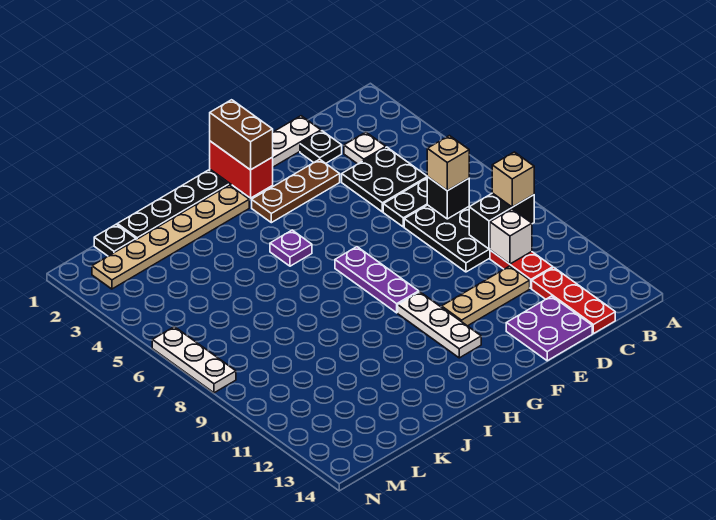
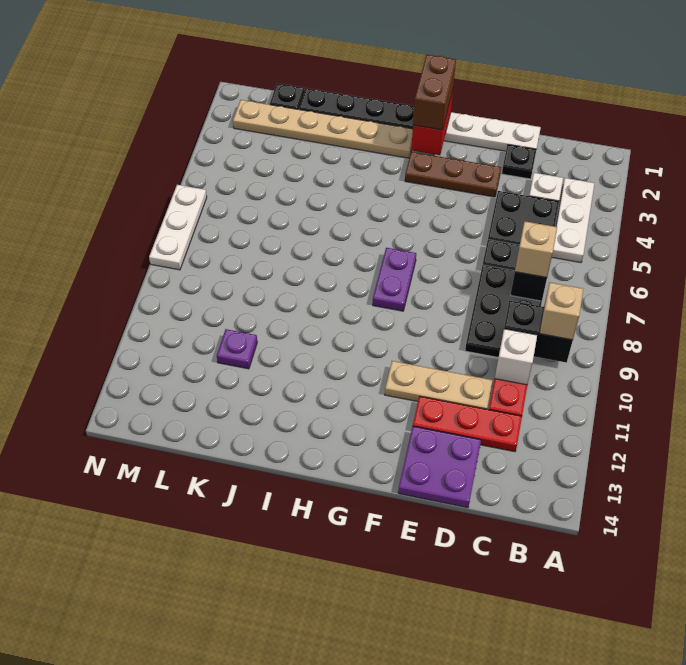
red plate C12:C14 level 1 -> red plate C12:E12 level 1
purple plate G7:G9 level 1 -> purple plate G7:G8 level 1
white plate G10:G12 level 1 -> white plate B3:B5 level 1
purple plate H5 level 1 -> purple plate K11 level 1

